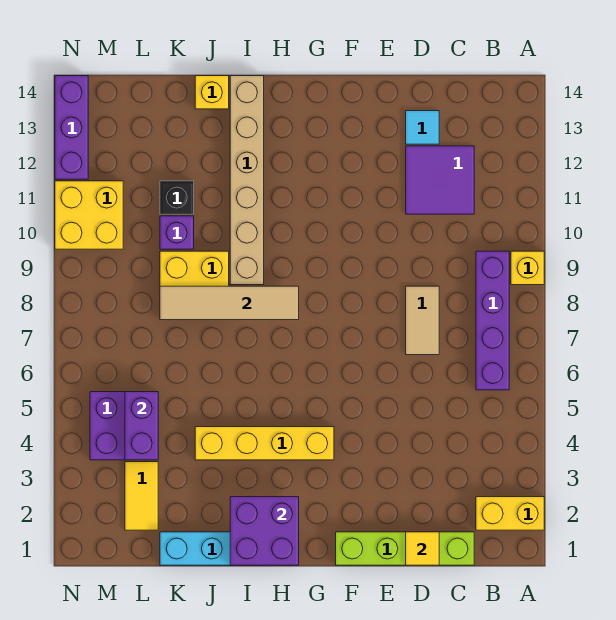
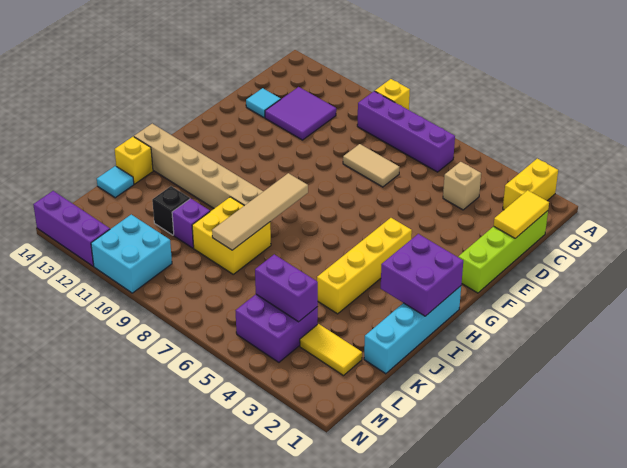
none -> tan brick C4 level 1
yellow tile D1 level 2 -> yellow tile C1:D1 level 2
none -> cyan tile K14 level 1
yellow brick M10:N11 level 1 -> cyan brick M10:N11 level 1

